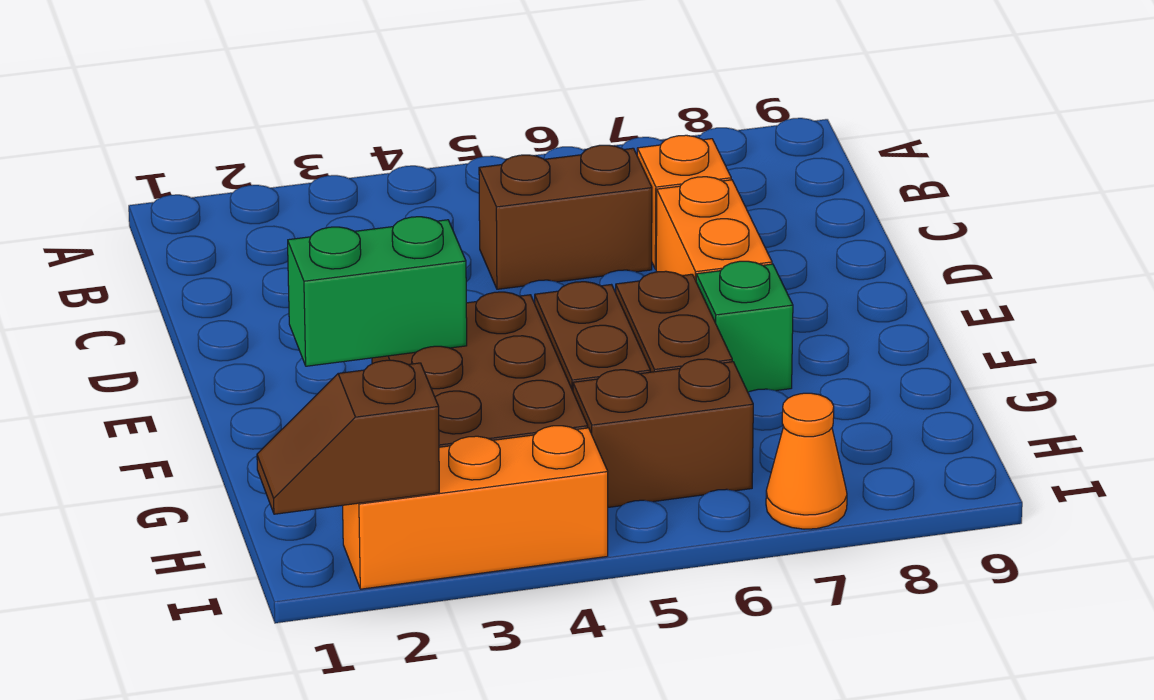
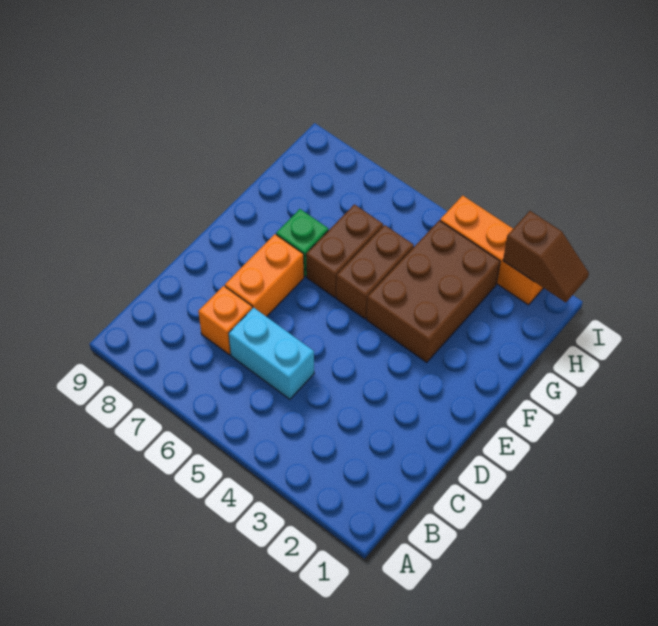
brown brick C5:C6 level 1 -> cyan brick C5:C6 level 1
green brick F2:F3 level 2 -> none
brown brick H5:H6 level 1 -> none
orange cone I7 level 1 -> none

